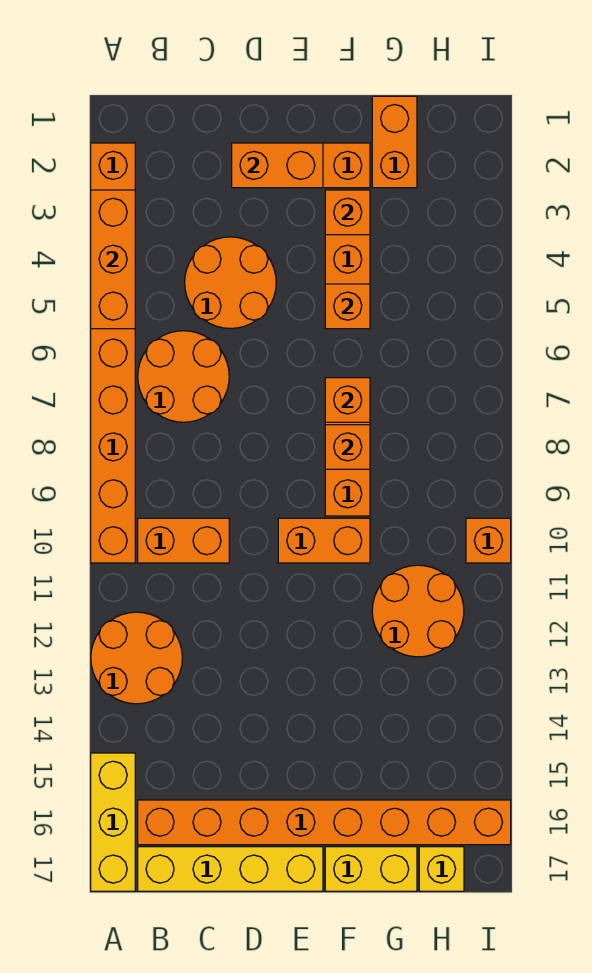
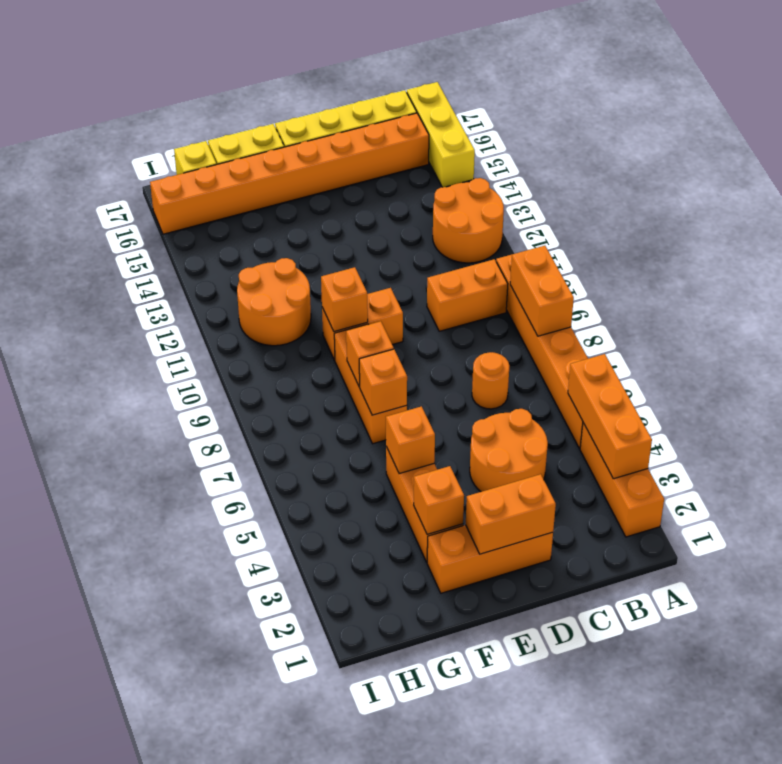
orange round brick B6:C7 level 1 -> orange round brick C7 level 1
orange brick G1:G2 level 1 -> orange brick A8:A9 level 2
orange brick I10 level 1 -> orange brick F10 level 2

